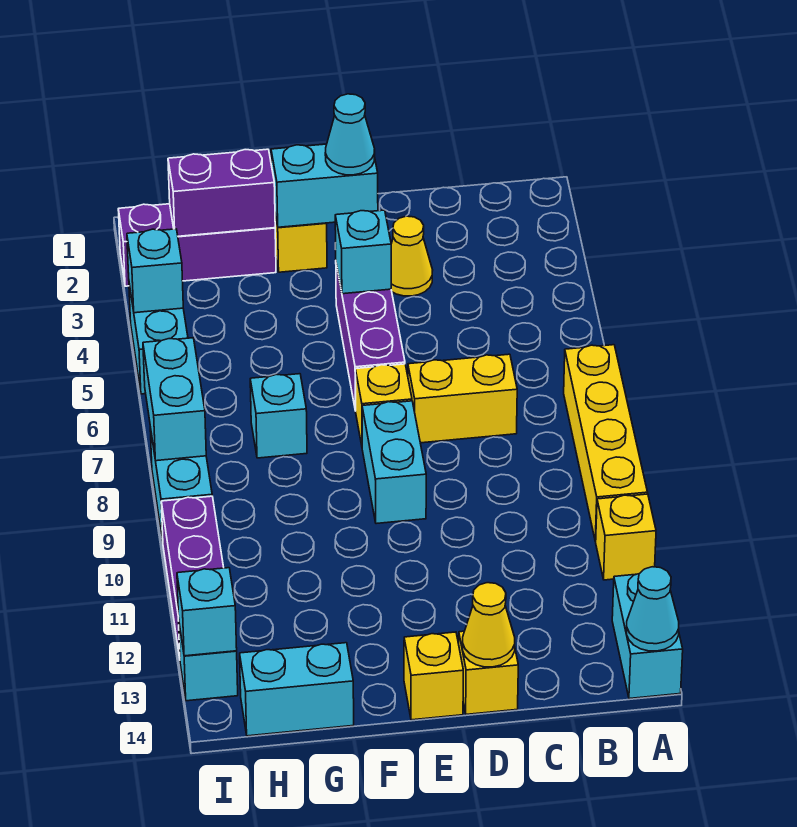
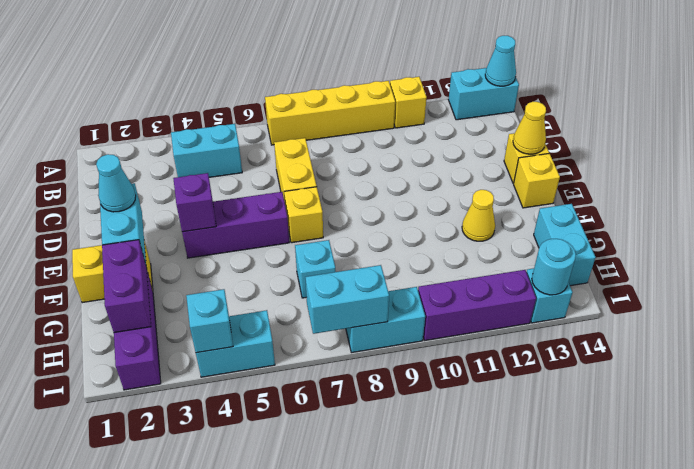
yellow cone D3 level 1 -> yellow cone F12 level 1
cyan brick E4 level 2 -> purple brick E4 level 2
cyan brick E8:E9 level 1 -> cyan brick B4:B5 level 1
cyan brick I13 level 2 -> cyan round brick I13 level 2

